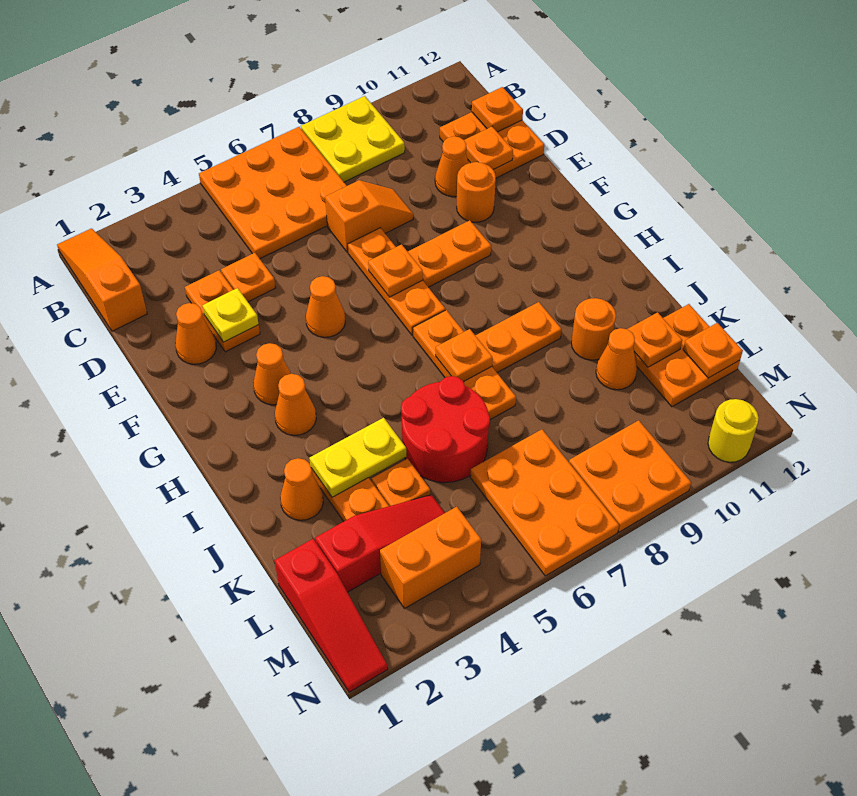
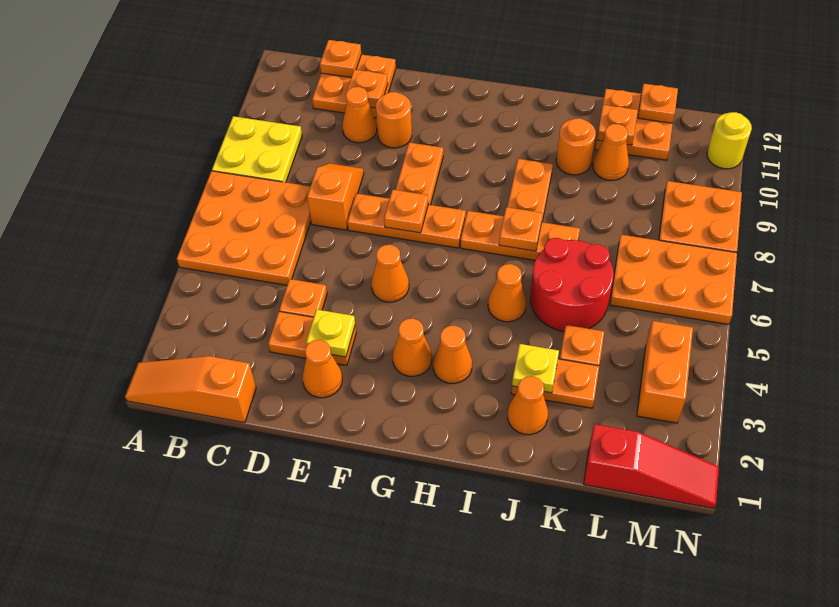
none -> orange cone I5 level 1
yellow plate J3:J4 level 2 -> yellow plate J3 level 2
red slope L2:L4 level 1 top 2 -> none

